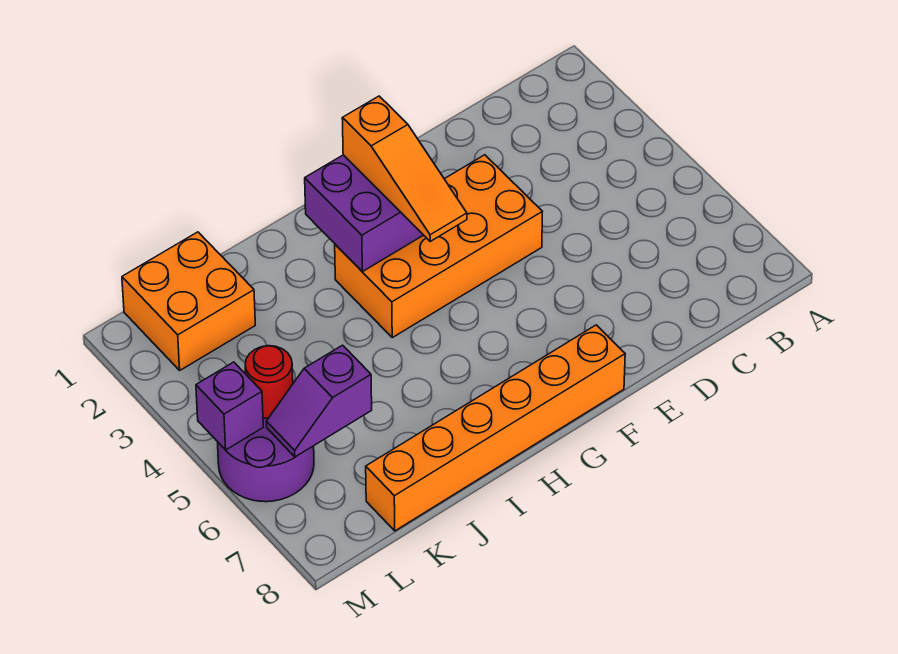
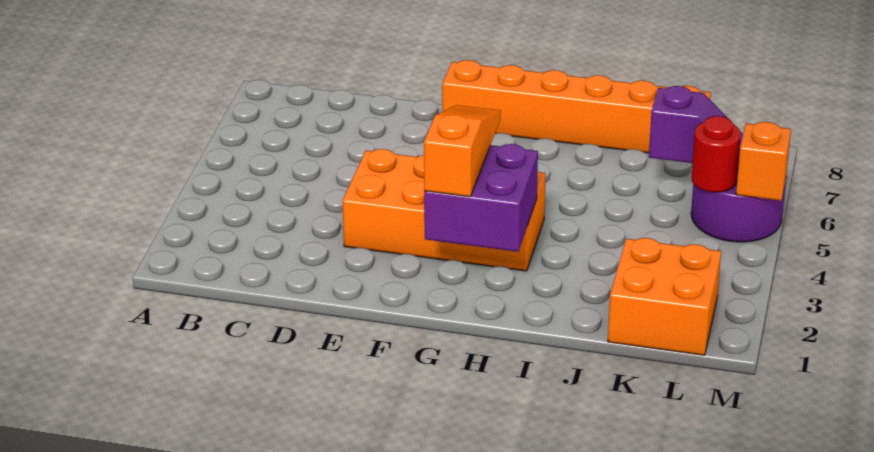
purple brick M5 level 2 -> orange brick M5 level 2

